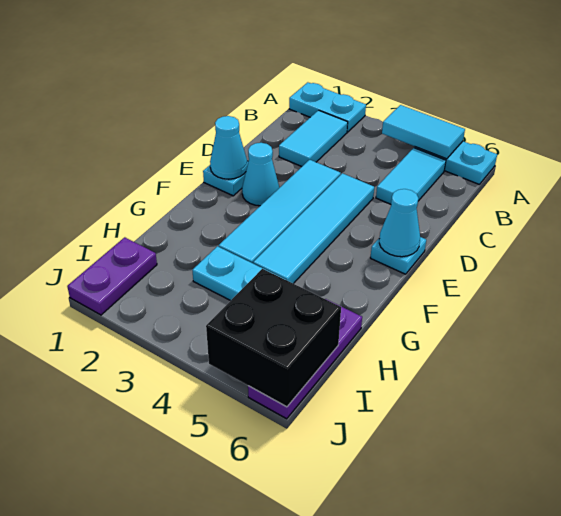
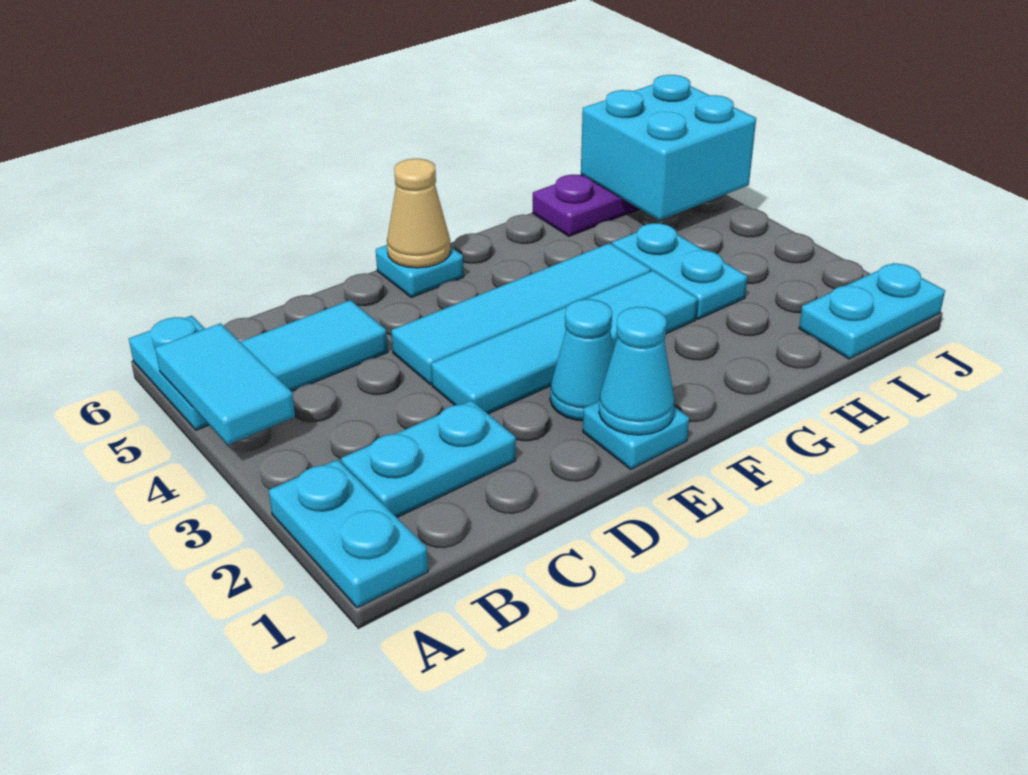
cyan tile B2:C2 level 1 -> cyan plate B2:C2 level 1
cyan cone E6 level 2 -> tan cone E6 level 2
purple plate I1:J1 level 1 -> cyan plate I1:J1 level 1
black brick I5:J6 level 2 -> cyan brick I5:J6 level 2

